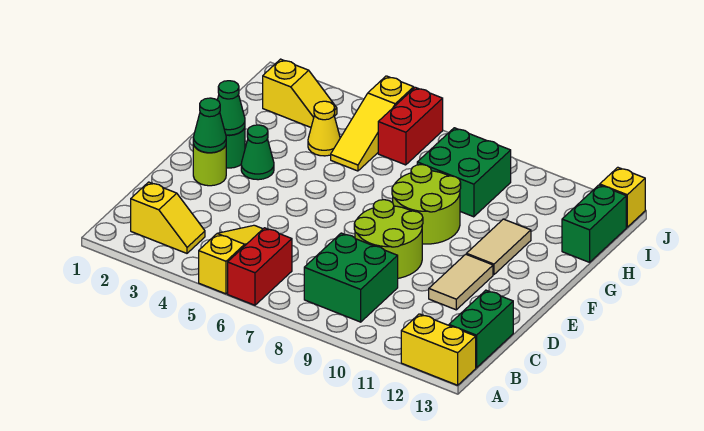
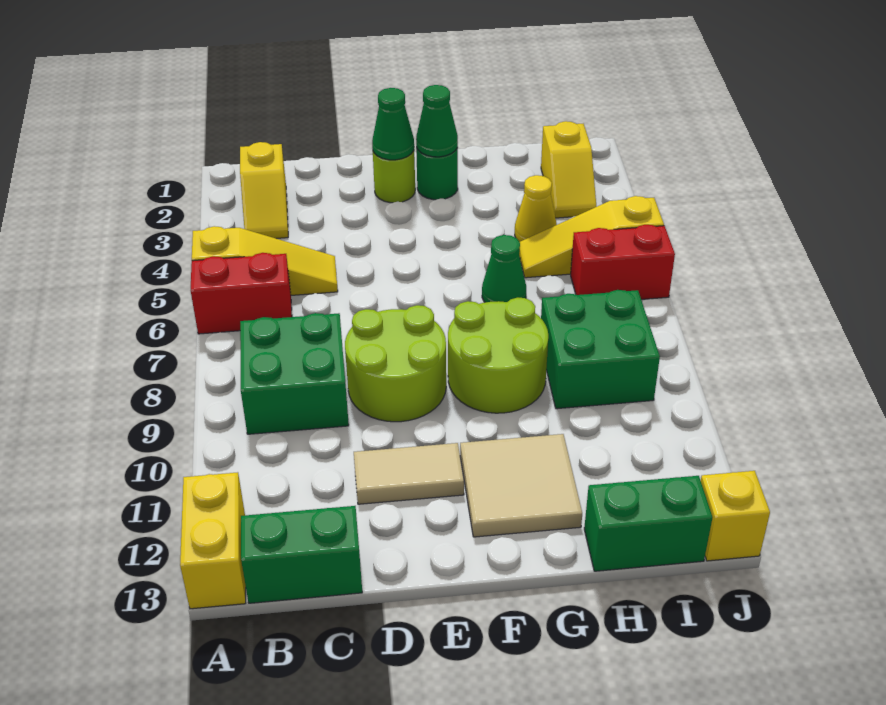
green cone F3 level 1 -> green cone G6 level 1
tan tile F11:G11 level 1 -> tan tile F11:G12 level 1

